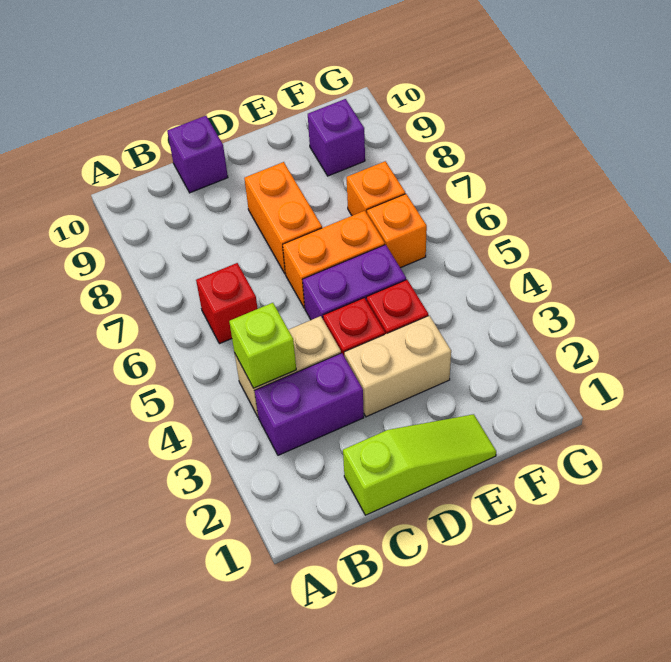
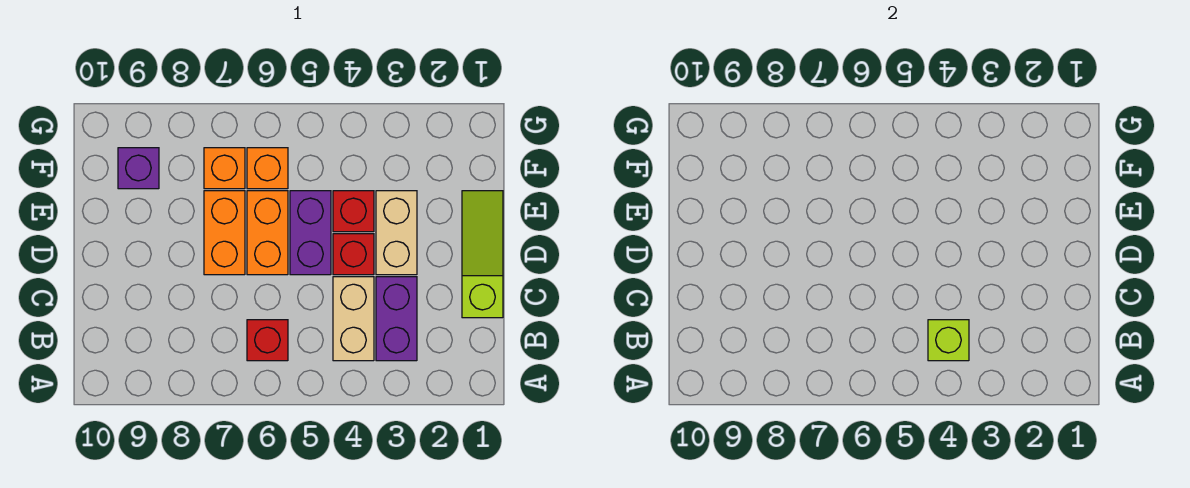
purple brick C10 level 1 -> none
orange brick D7:D8 level 1 -> orange brick D7:E7 level 1

